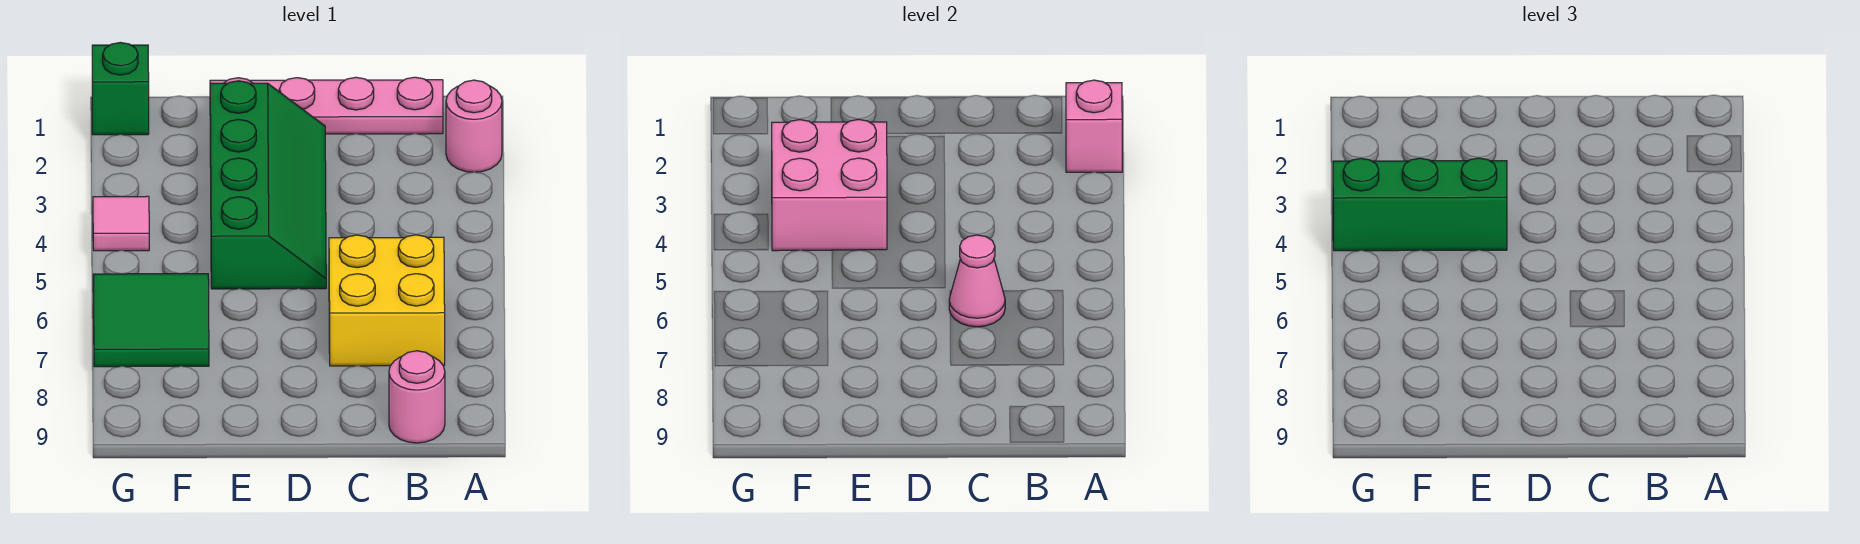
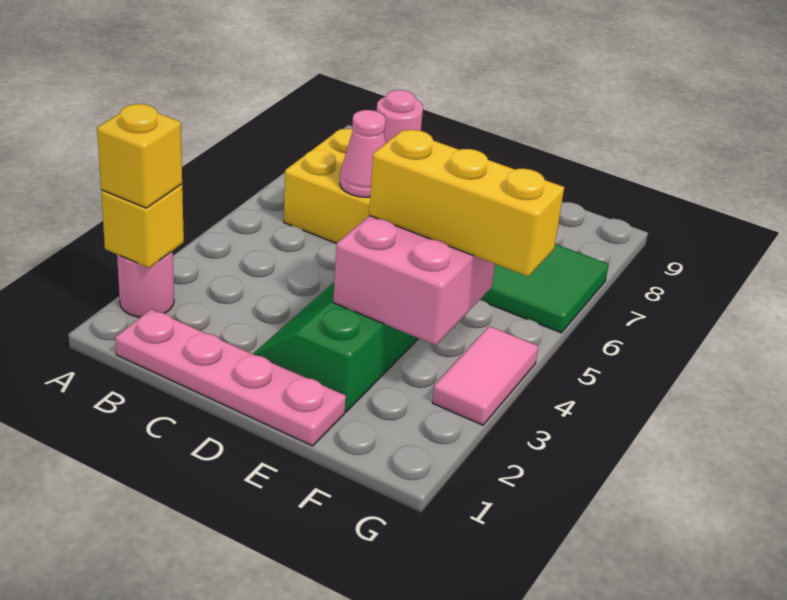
pink brick A2 level 2 -> yellow brick A2 level 2
none -> yellow brick A2 level 3
green brick E4:G4 level 3 -> yellow brick E4:G4 level 3
green brick G1 level 1 -> none
pink tile G4 level 1 -> pink tile G3:G4 level 1

